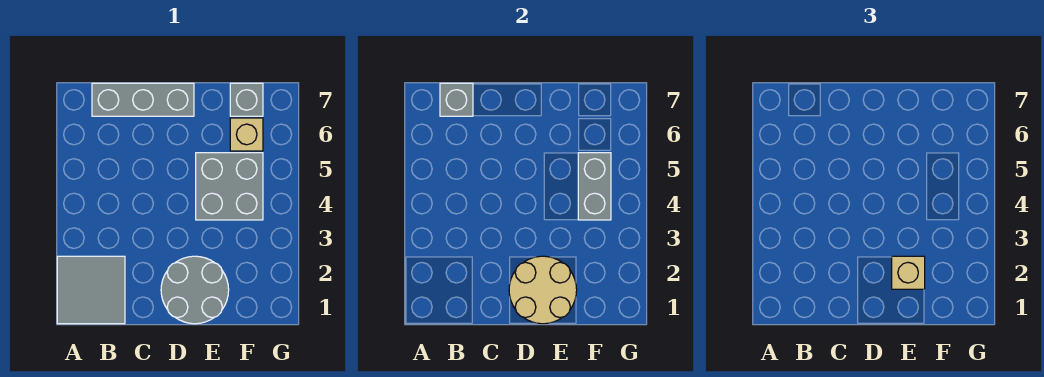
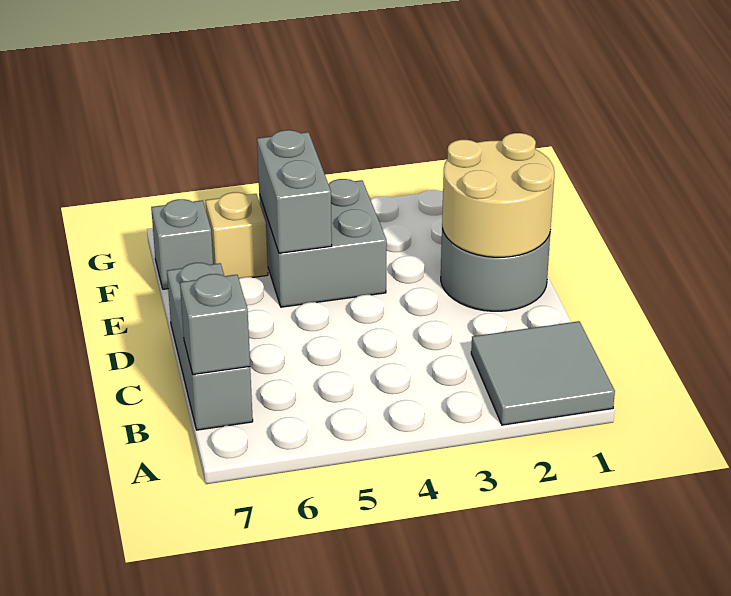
tan brick E2 level 3 -> none
grey brick F4:F5 level 2 -> grey brick E5:F5 level 2

